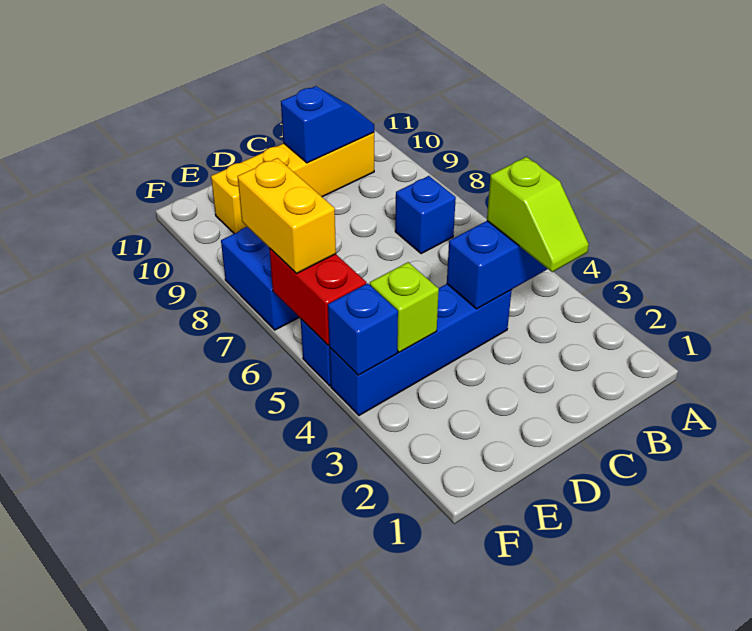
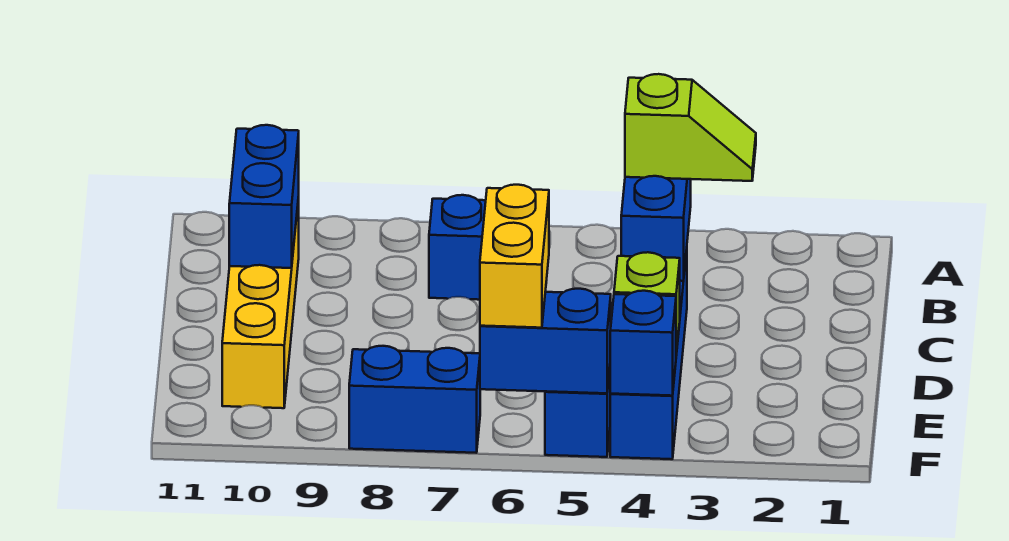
blue slope B10:C10 level 2 top C -> blue brick B10:C10 level 2
red brick F5:F6 level 2 -> blue brick F5:F6 level 2
yellow brick F6:F7 level 3 -> yellow brick E6:F6 level 3

